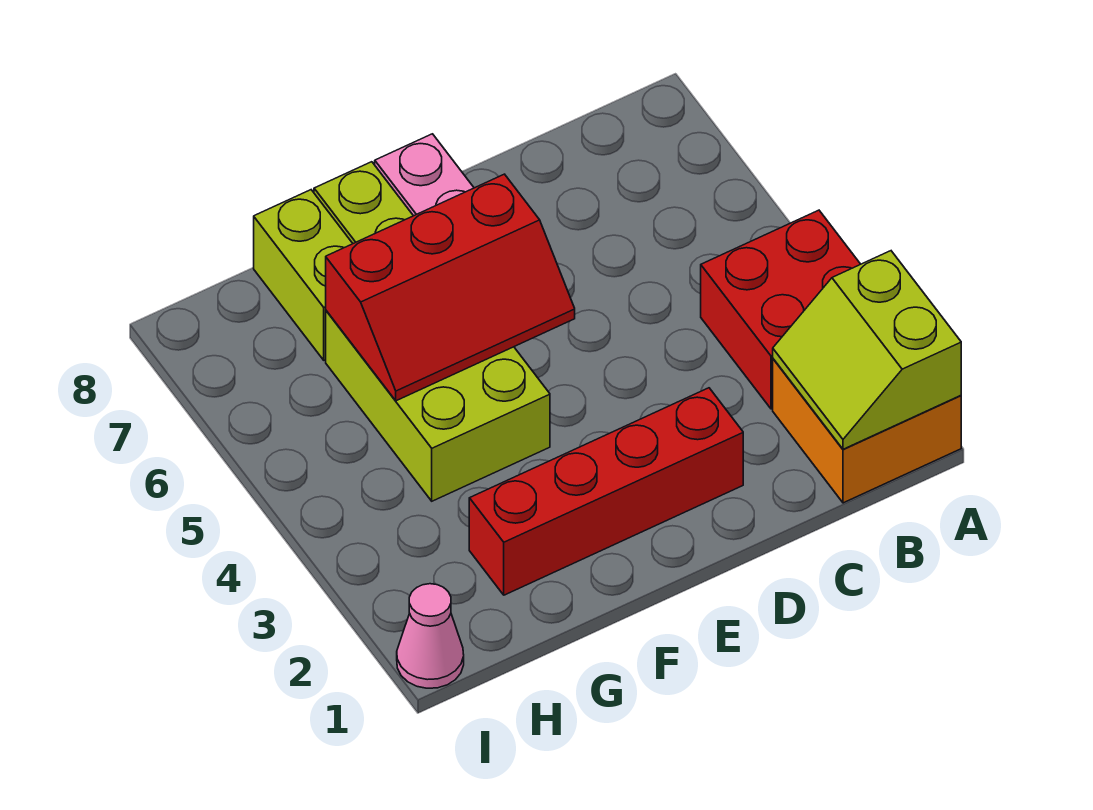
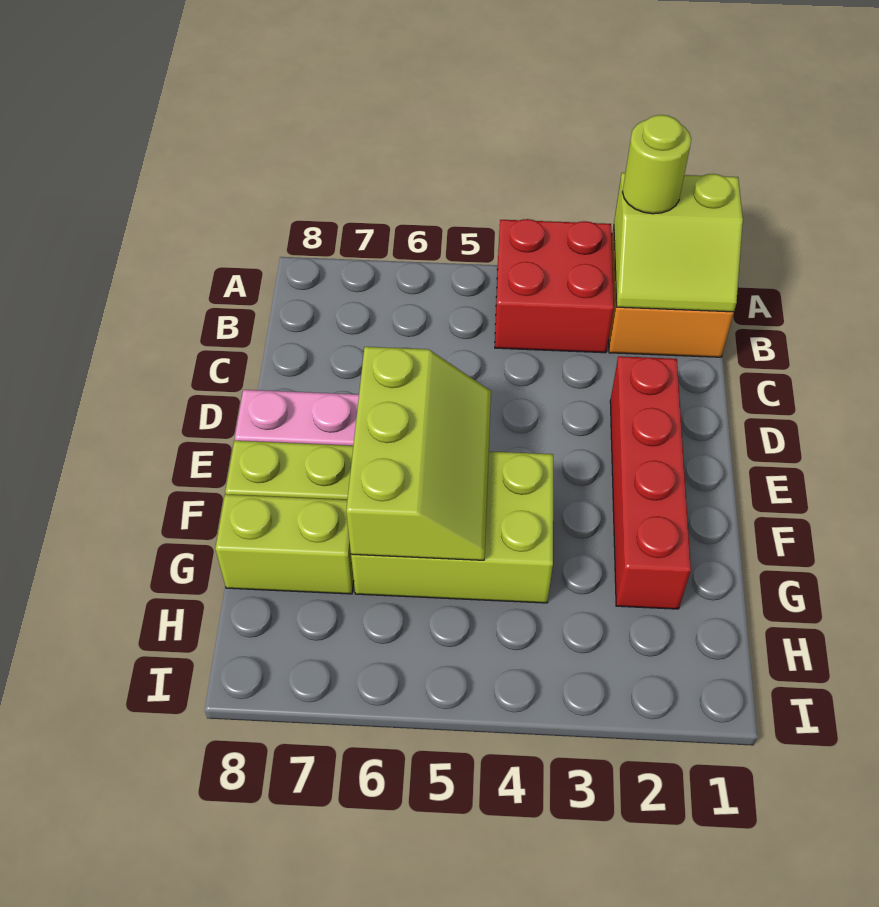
none -> lime round brick A2 level 3
red slope E5:G6 level 2 top 6 -> lime slope E5:G6 level 2 top 6
pink cone I1 level 1 -> none

